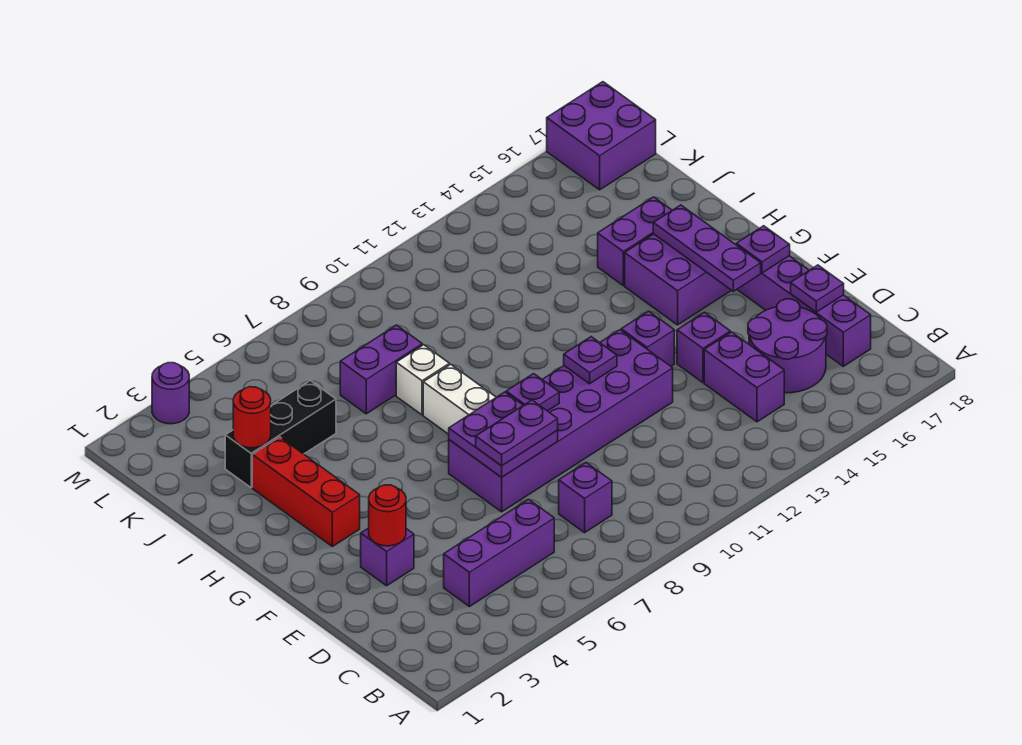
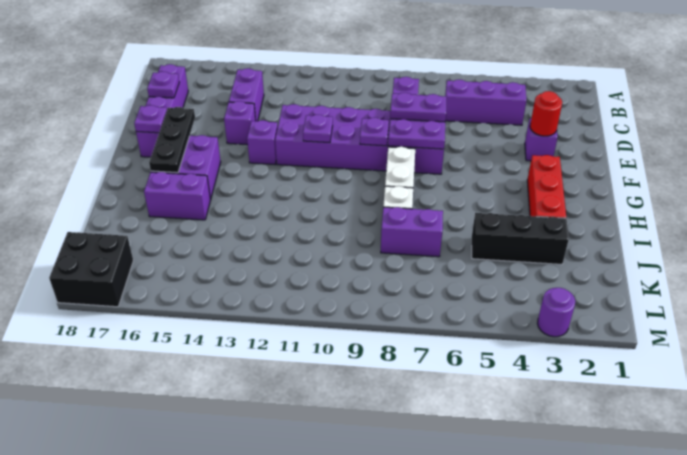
purple round brick C15:D16 level 1 -> none
purple plate F16:H16 level 2 -> black plate F16:H16 level 2
red round brick J3 level 2 -> none
purple brick L17:M18 level 1 -> black brick L17:M18 level 1

